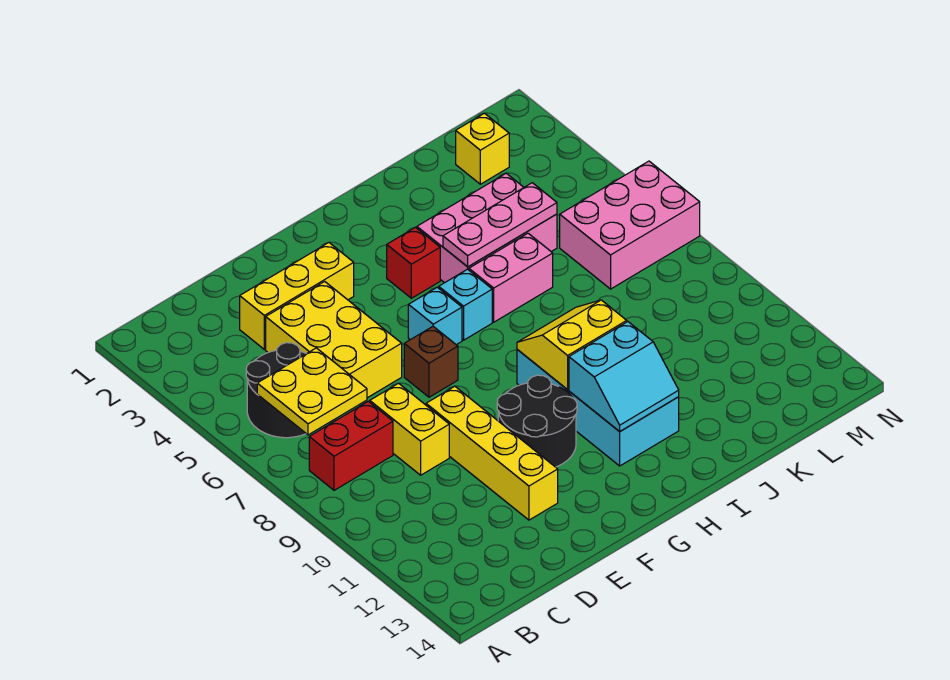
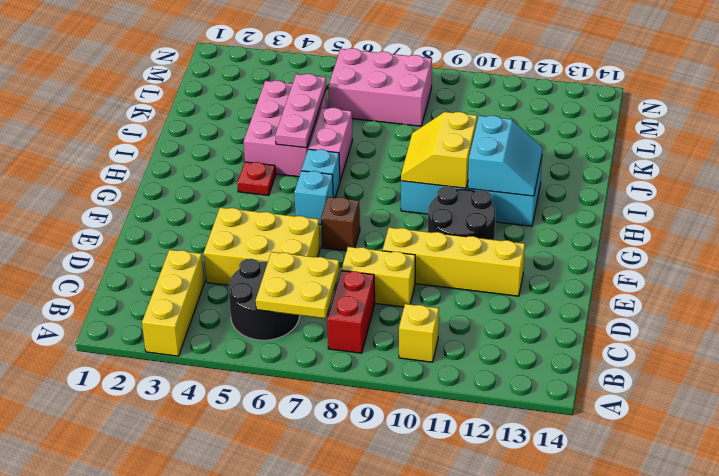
yellow brick D3:F3 level 1 -> yellow brick A3:C3 level 1
red brick H4 level 1 -> red plate H4 level 1
yellow brick L2 level 1 -> yellow brick B10 level 1
pink brick L6:N7 level 1 -> pink brick L6:M8 level 1

